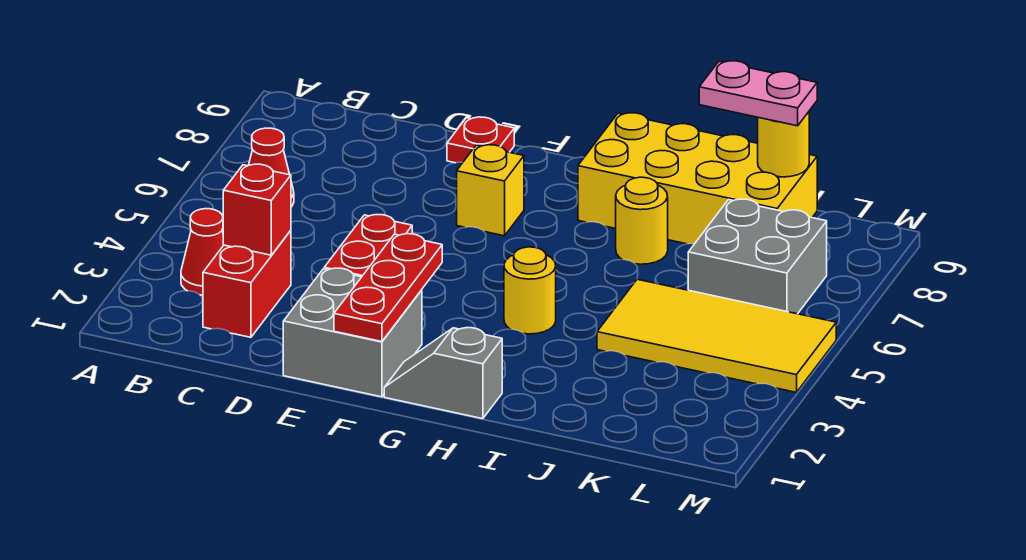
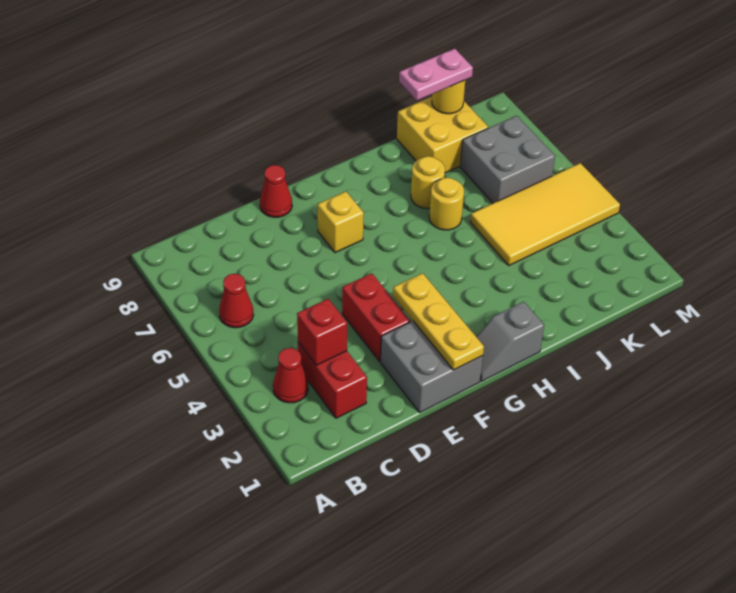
red plate E9 level 1 -> red cone E9 level 1
red plate F1:F3 level 2 -> yellow plate F1:F3 level 2
yellow round brick H4 level 1 -> yellow round brick I6 level 1
yellow brick H8:K9 level 1 -> yellow brick J8:K9 level 1

